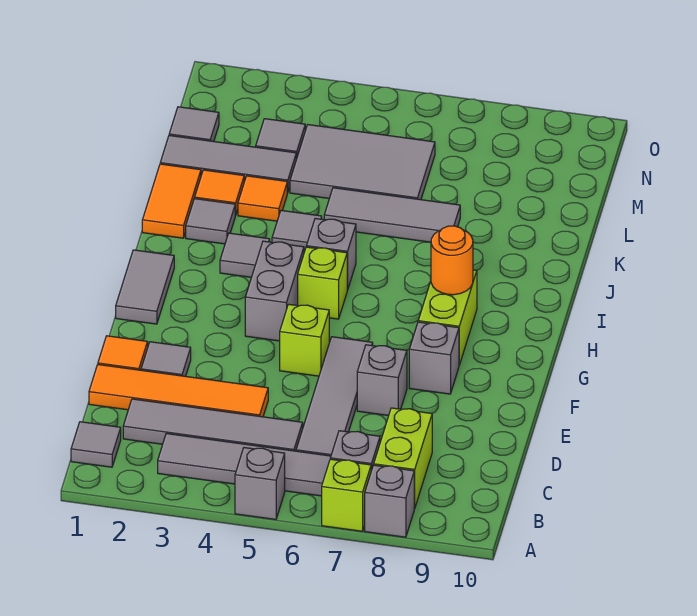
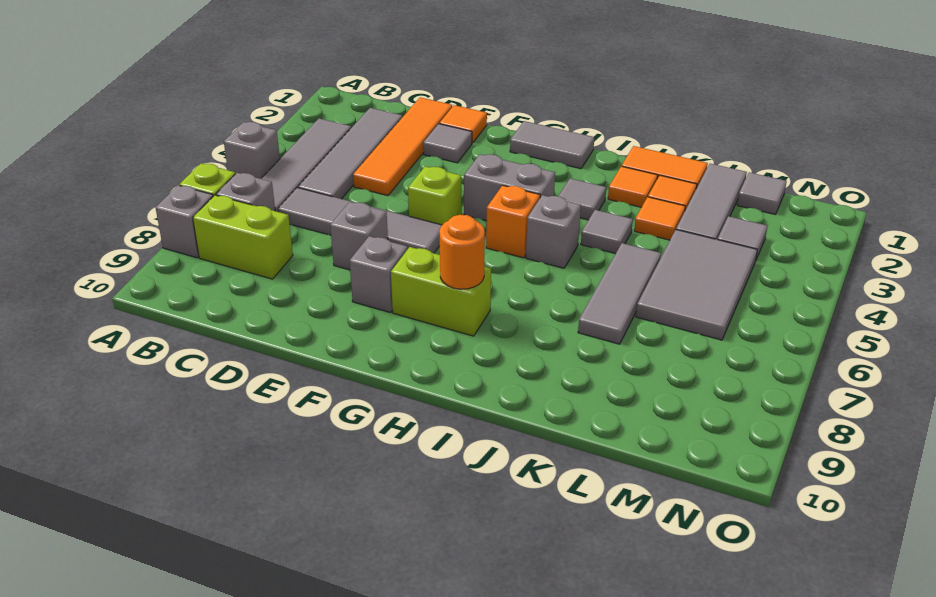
grey tile B1 level 1 -> none
lime brick H5 level 1 -> orange brick H5 level 1
grey tile J2 level 1 -> orange tile J2 level 1

